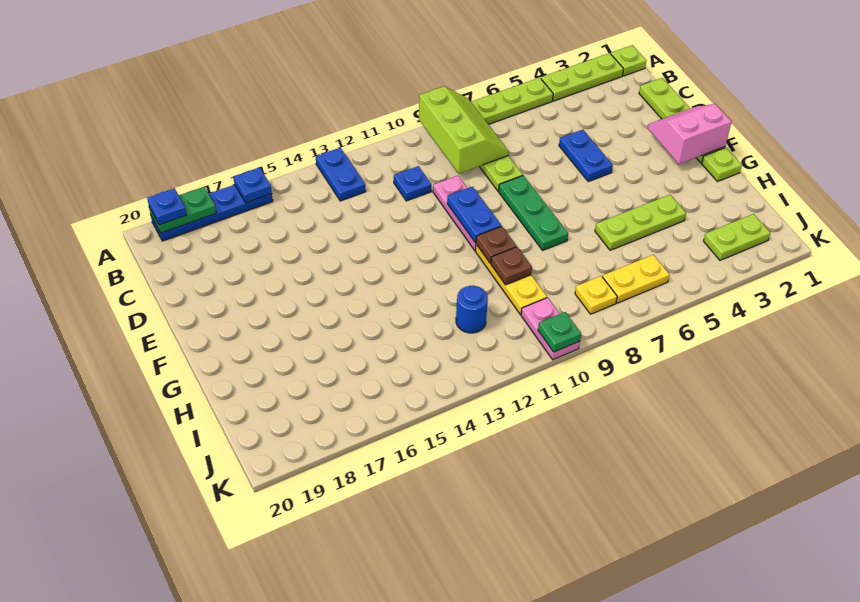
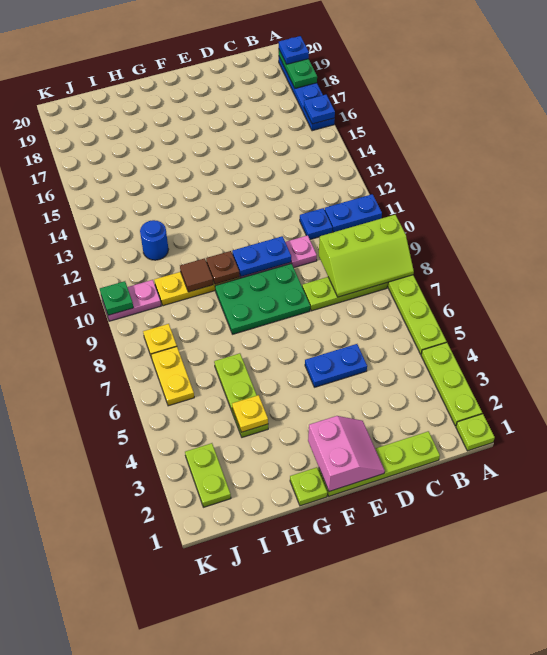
blue plate A13:B13 level 1 -> blue plate A11:B11 level 1
green plate E8:G8 level 1 -> green plate E8:G9 level 1
none -> yellow plate H4 level 2
brown plate H10 level 2 -> brown tile H10 level 2

